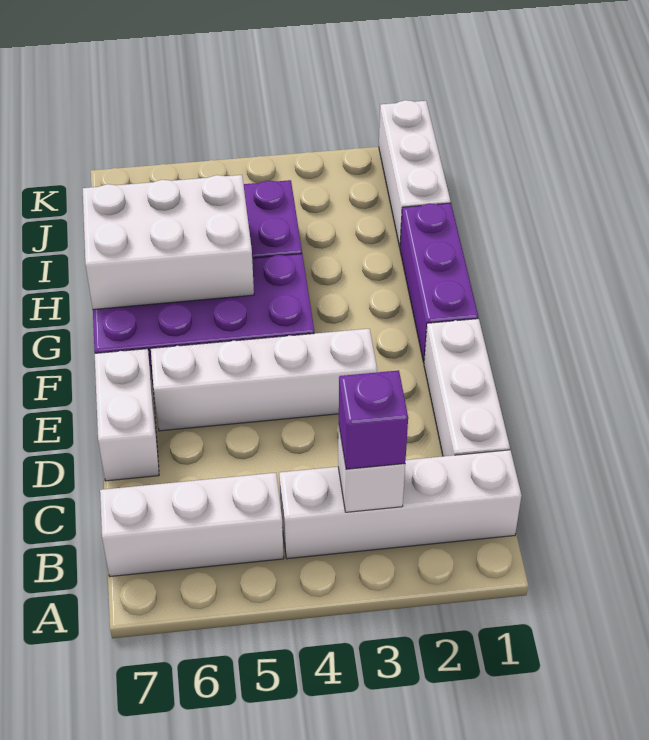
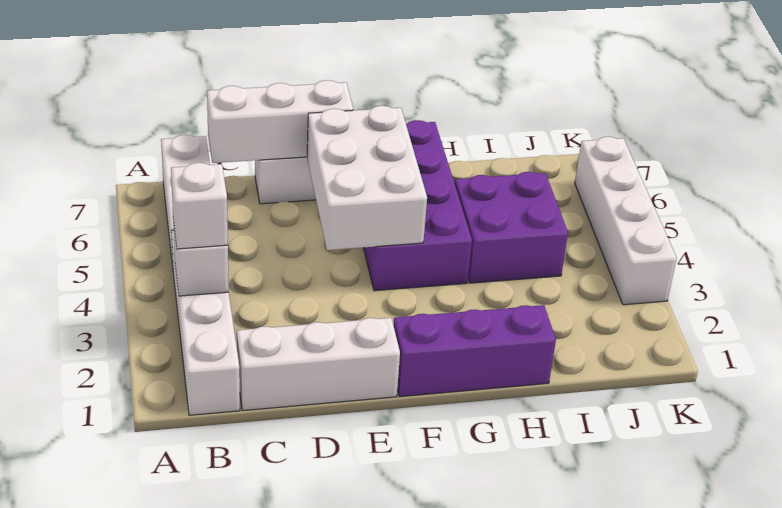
purple brick B3 level 3 -> white brick B3 level 3
white brick E3:E6 level 1 -> white brick K3:K6 level 1
white brick G5:H7 level 2 -> white brick E4:F6 level 2
white brick I1:K1 level 1 -> white brick C7:E7 level 2

